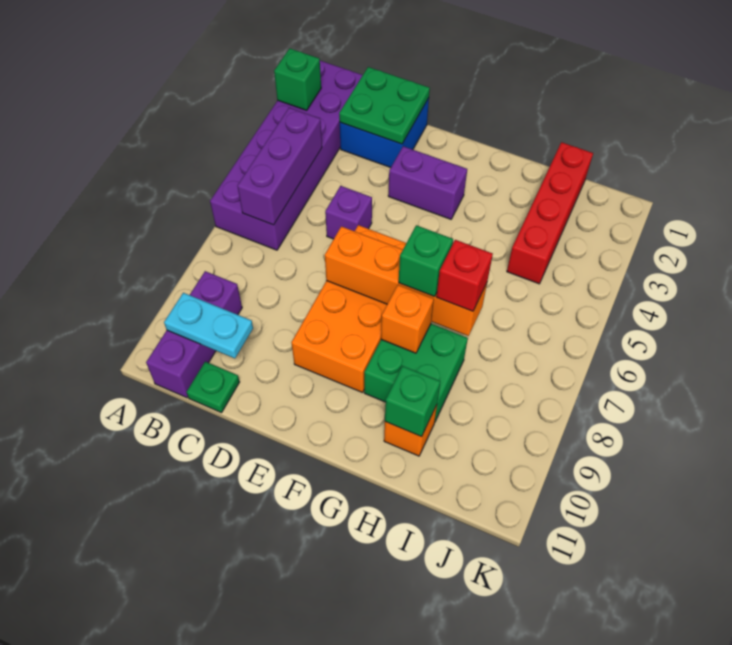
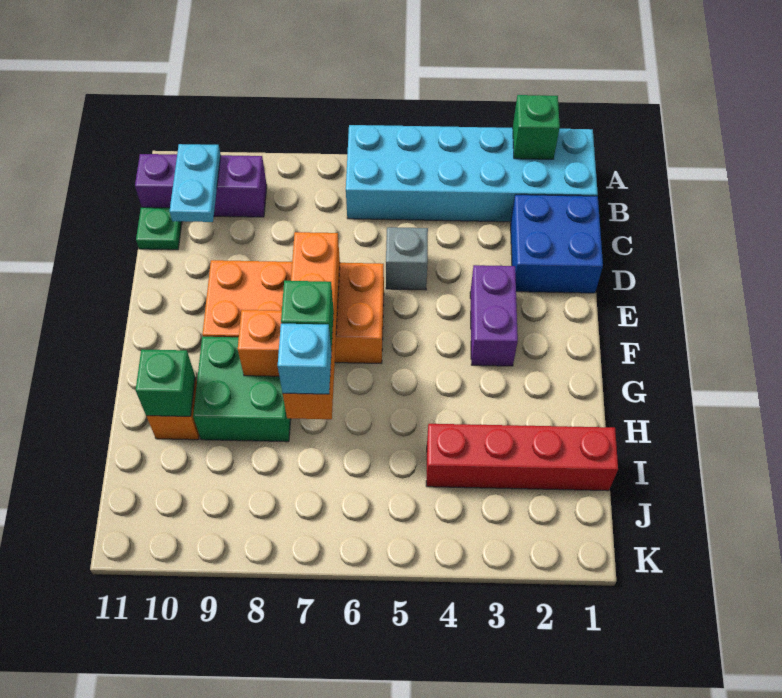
purple brick A1:B6 level 1 -> cyan brick A1:B6 level 1
purple brick B4:B6 level 2 -> none
green plate C1:D2 level 2 -> none
purple brick D5 level 1 -> grey brick D5 level 1
red brick H7 level 3 -> cyan brick H7 level 3

